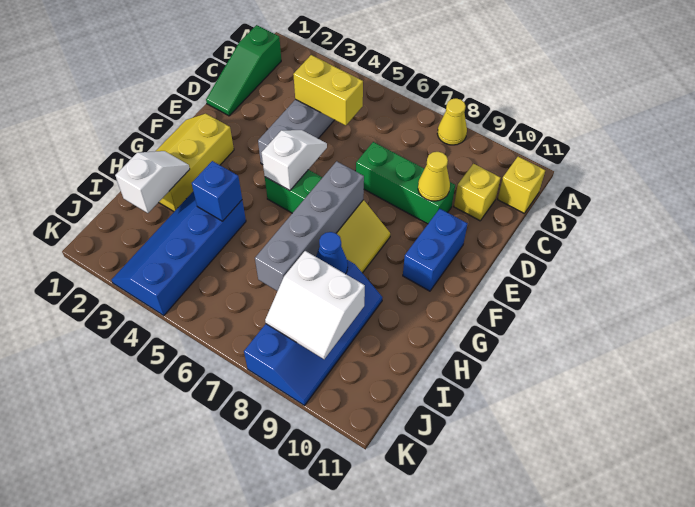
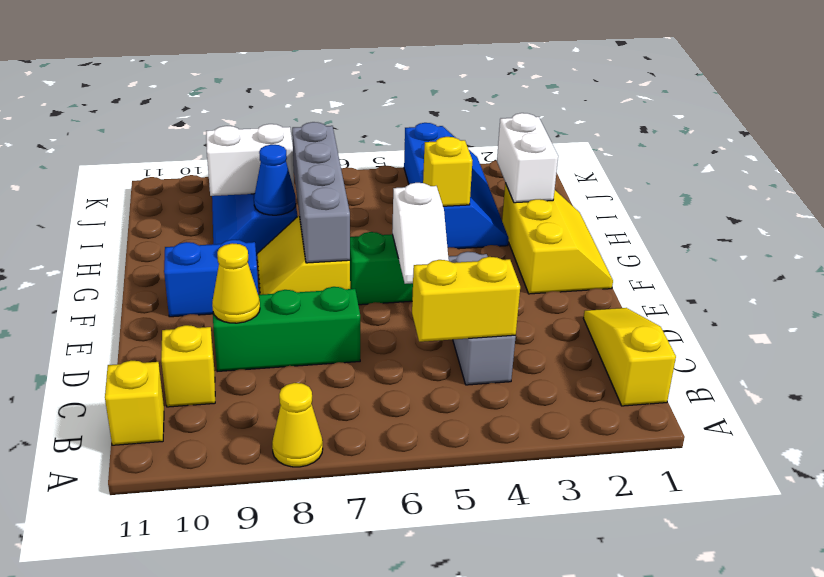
green slope B1:D1 level 1 top B -> yellow slope B1:D1 level 1 top B
blue brick E10:F10 level 1 -> blue brick F9:F10 level 1
white slope H2:I2 level 2 top I -> white brick H2:I2 level 2
blue brick H4 level 2 -> yellow brick H4 level 2

